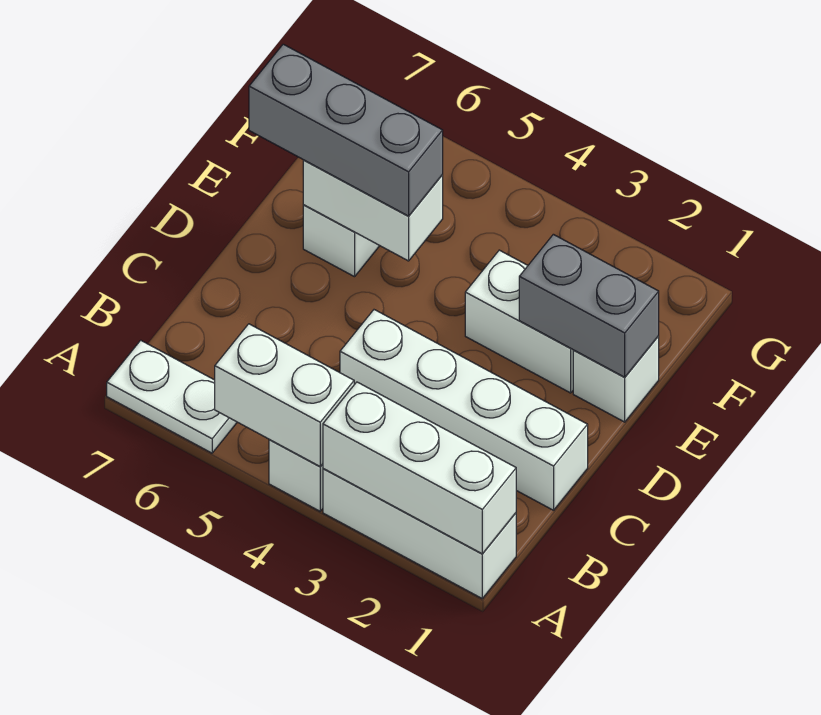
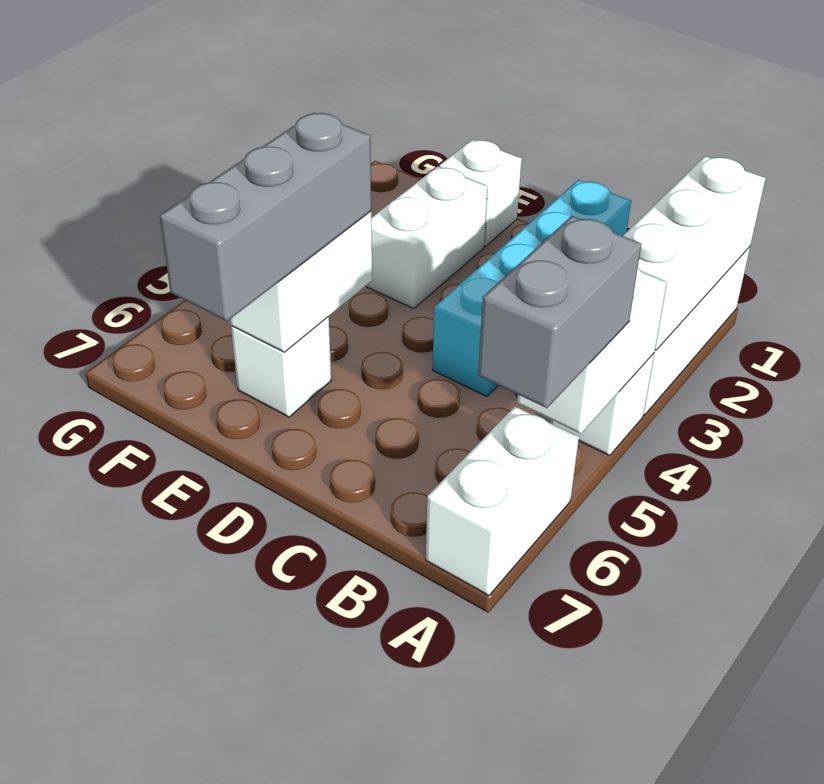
white plate A6:A7 level 1 -> white brick A6:A7 level 1
white brick C1:C4 level 1 -> cyan brick C1:C4 level 1
grey brick E1:E2 level 2 -> grey brick A5:A6 level 3

